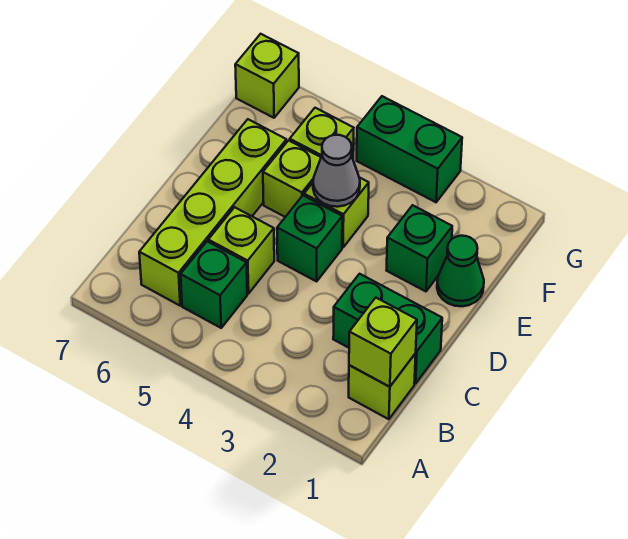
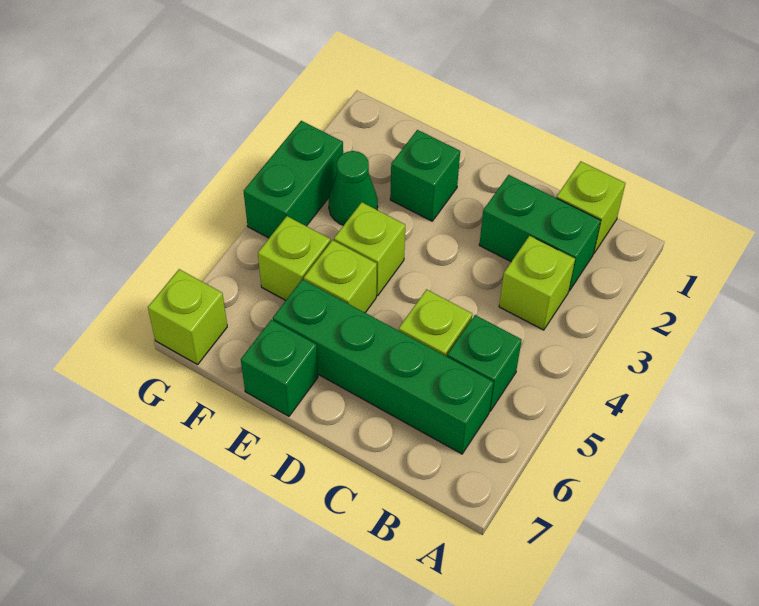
lime brick B1 level 2 -> lime brick B3 level 1
lime brick B6:E6 level 1 -> green brick B6:E6 level 1
green brick C1:C2 level 1 -> green brick B2:C2 level 1
green brick D4 level 1 -> green brick E7 level 1
green cone E1 level 1 -> green cone F3 level 1
grey cone E4 level 2 -> none

